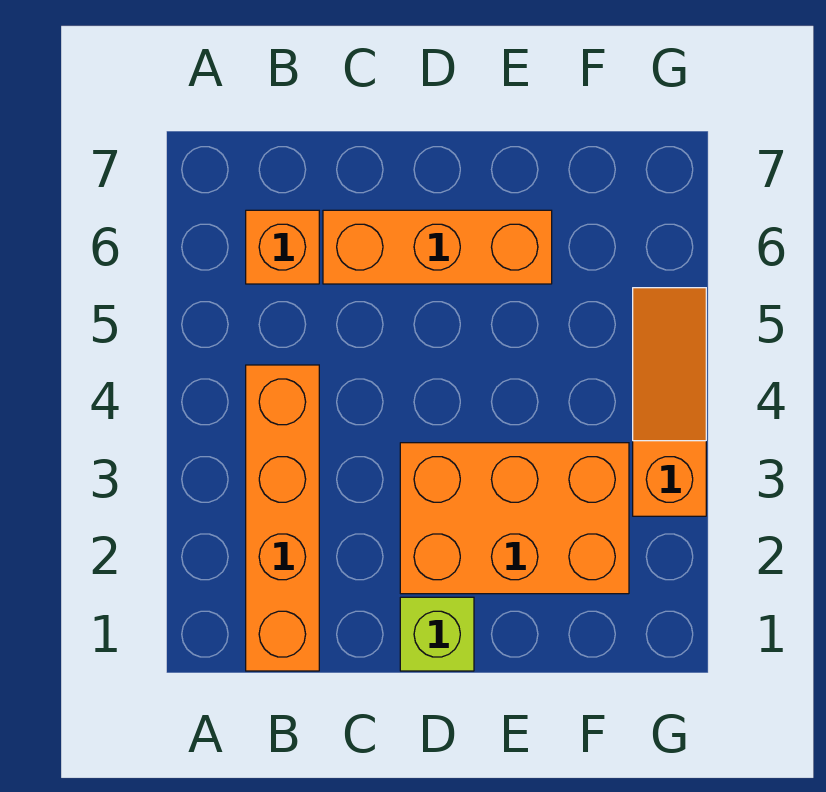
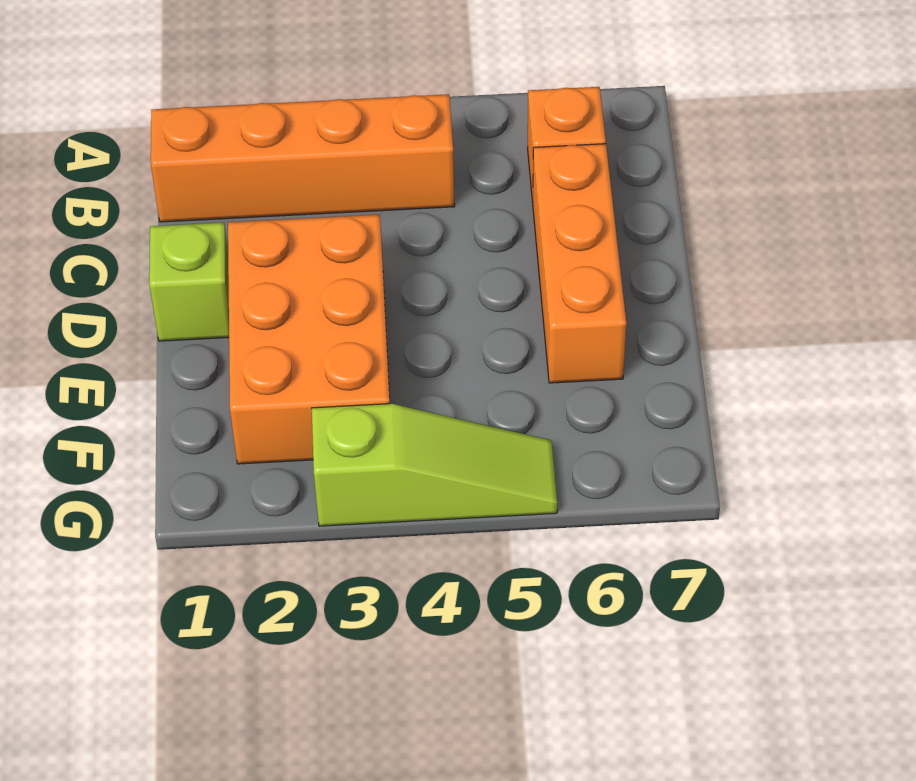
orange slope G3:G5 level 1 top 3 -> lime slope G3:G5 level 1 top 3

